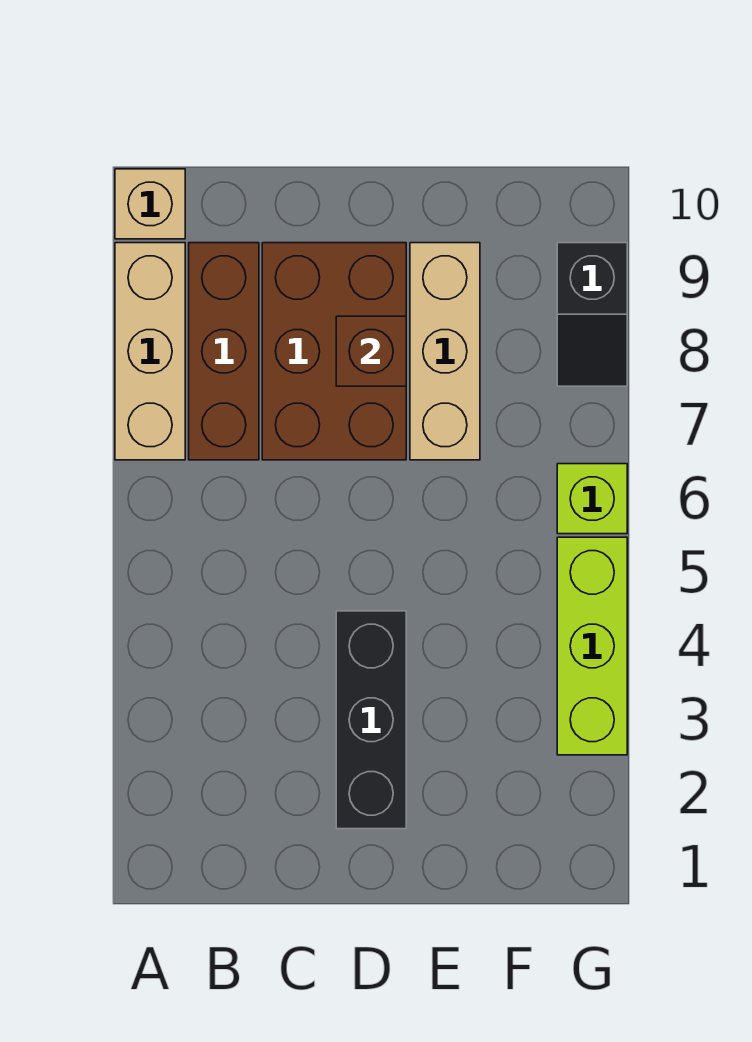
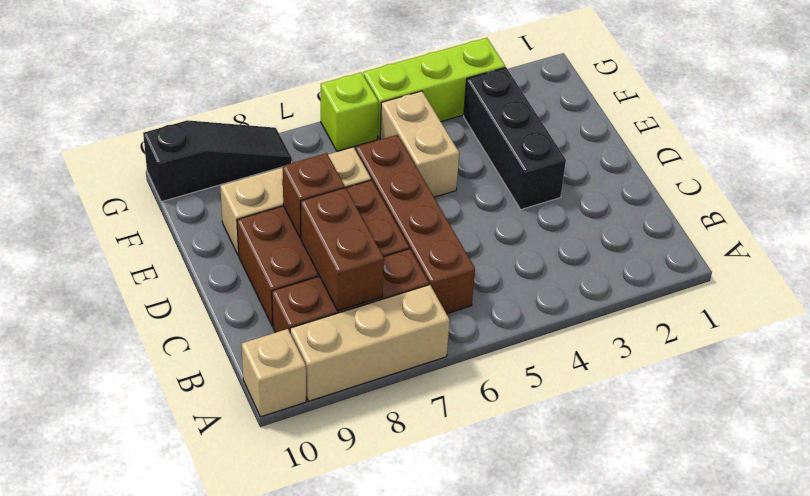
none -> brown brick B6:E6 level 1
none -> brown brick B8:C8 level 2
black brick D2:D4 level 1 -> black brick D3:F3 level 1
none -> tan brick E5:F5 level 1
black slope G8:G9 level 1 top 9 -> black slope G8:G10 level 1 top 10

